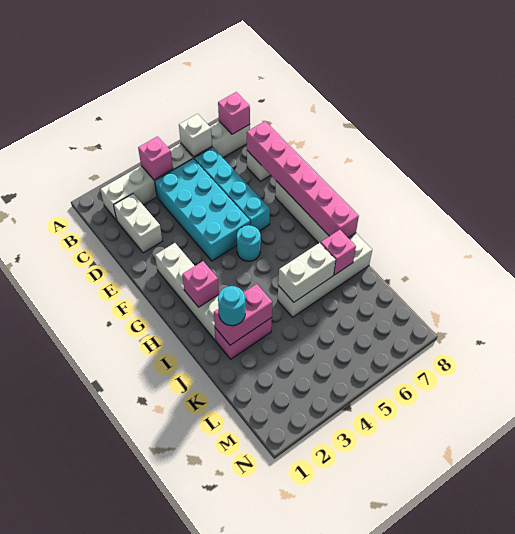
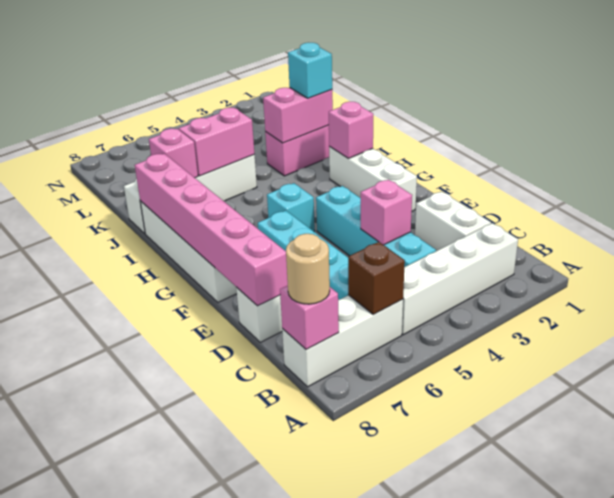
pink brick B4 level 2 -> pink brick D4 level 2
white brick B6 level 2 -> brown brick B6 level 2
none -> tan round brick B8 level 3
cyan brick C4:F5 level 1 -> cyan brick C4:F4 level 1
white brick F2:I2 level 1 -> white brick F2:H2 level 1
cyan round brick G5 level 1 -> cyan brick G5 level 1
cyan round brick J2 level 3 -> cyan brick J2 level 3
white brick J5:J6 level 2 -> pink brick J5:J6 level 2

